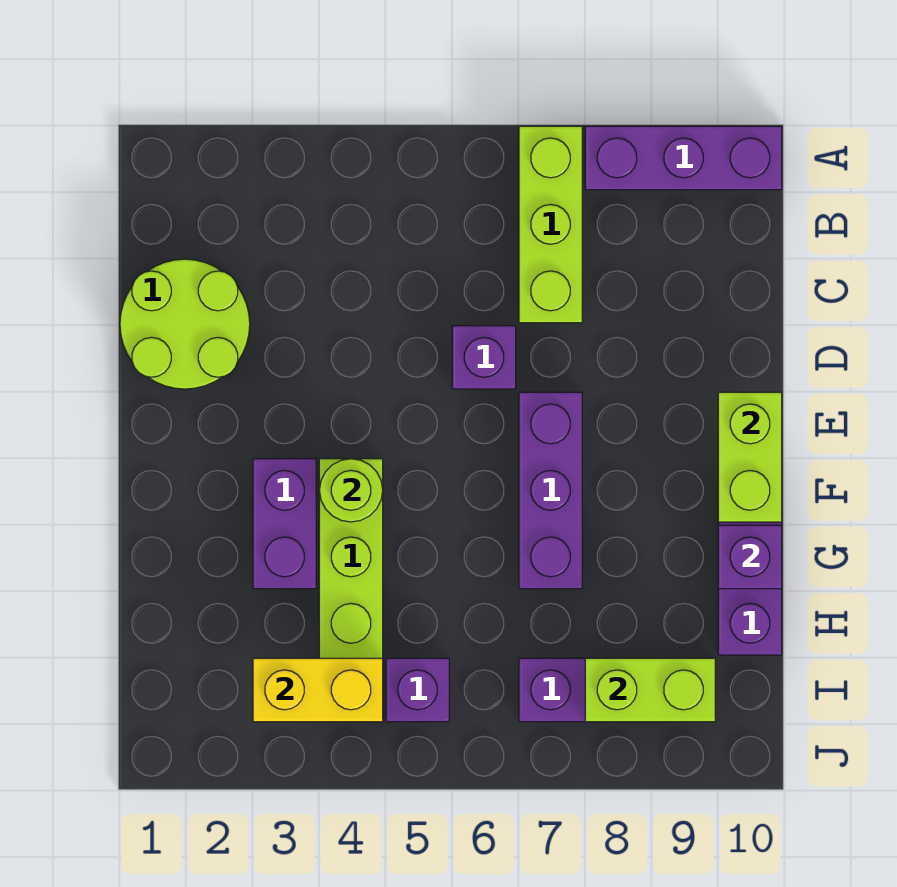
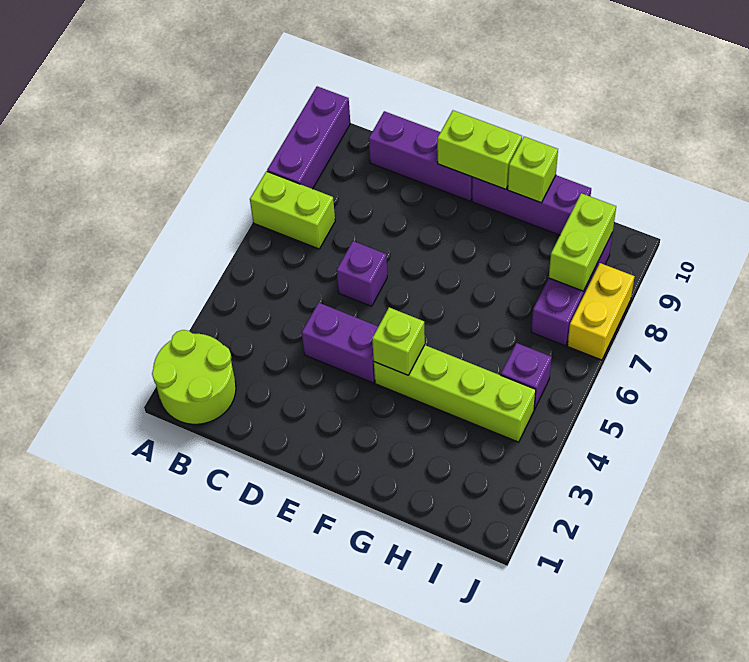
lime brick A7:C7 level 1 -> lime brick A7:B7 level 1
lime round brick C1:D2 level 1 -> lime round brick A1:B2 level 1
purple brick E7:G7 level 1 -> purple brick C10:E10 level 1
purple brick F3:G3 level 1 -> purple brick D4:E4 level 1
lime round brick F4 level 2 -> lime brick F4 level 2
purple brick G10 level 2 -> lime brick G10 level 2
yellow brick I3:I4 level 2 -> yellow brick J7:J8 level 1

